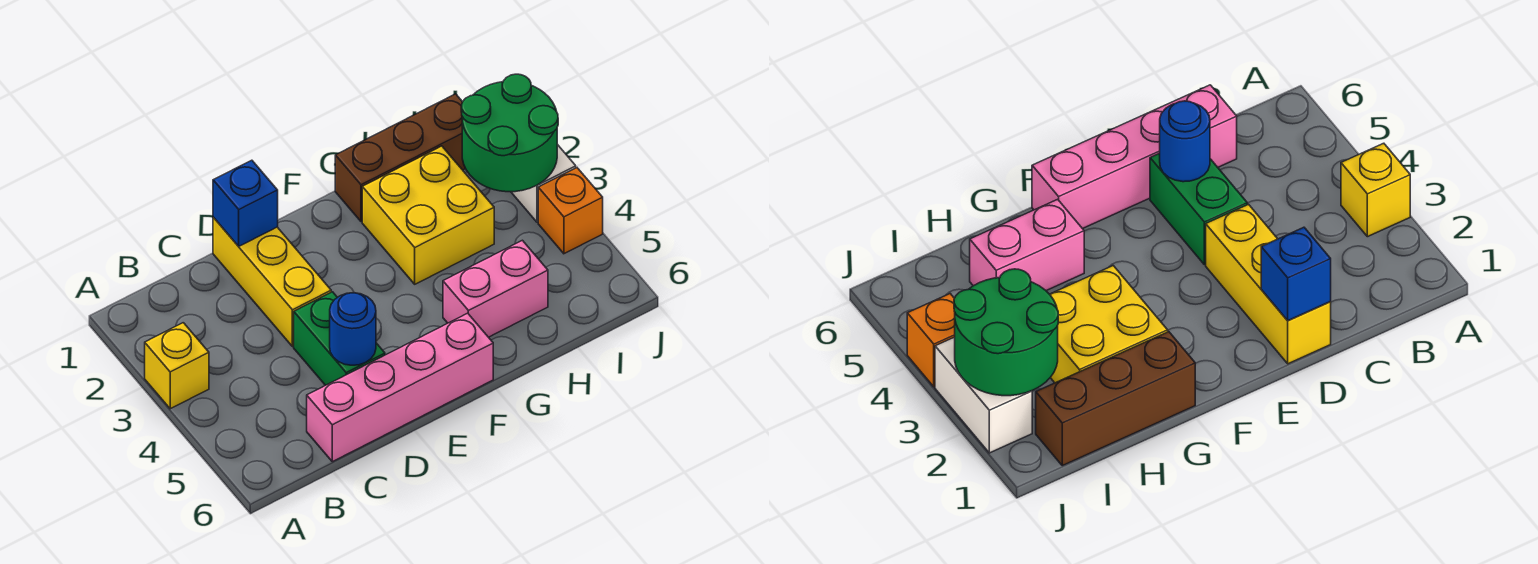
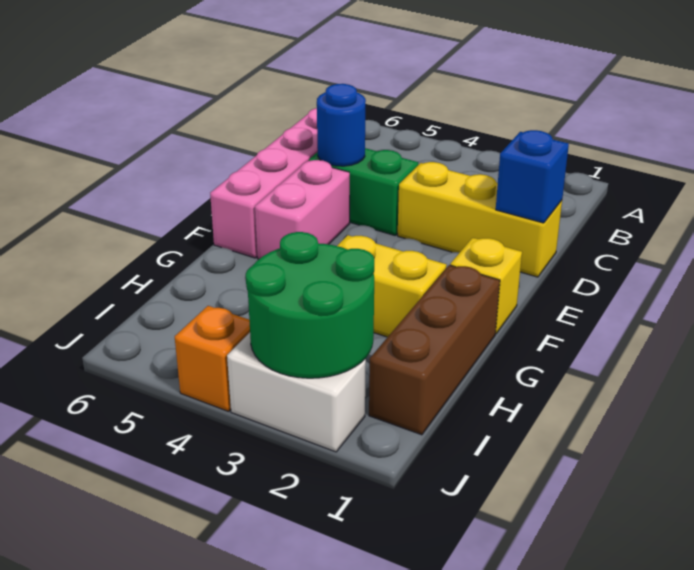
yellow brick A3 level 1 -> yellow brick F1 level 1
yellow brick G2:H3 level 1 -> yellow brick G2:G3 level 1
pink brick G5:H5 level 1 -> pink brick E5:F5 level 1

